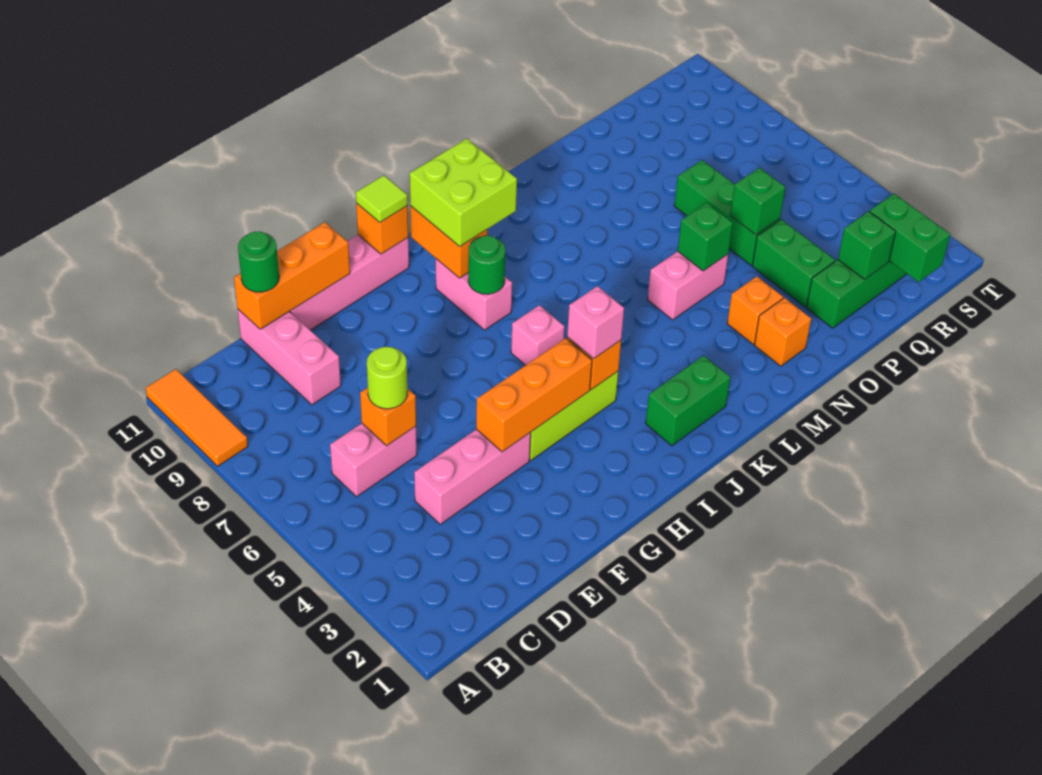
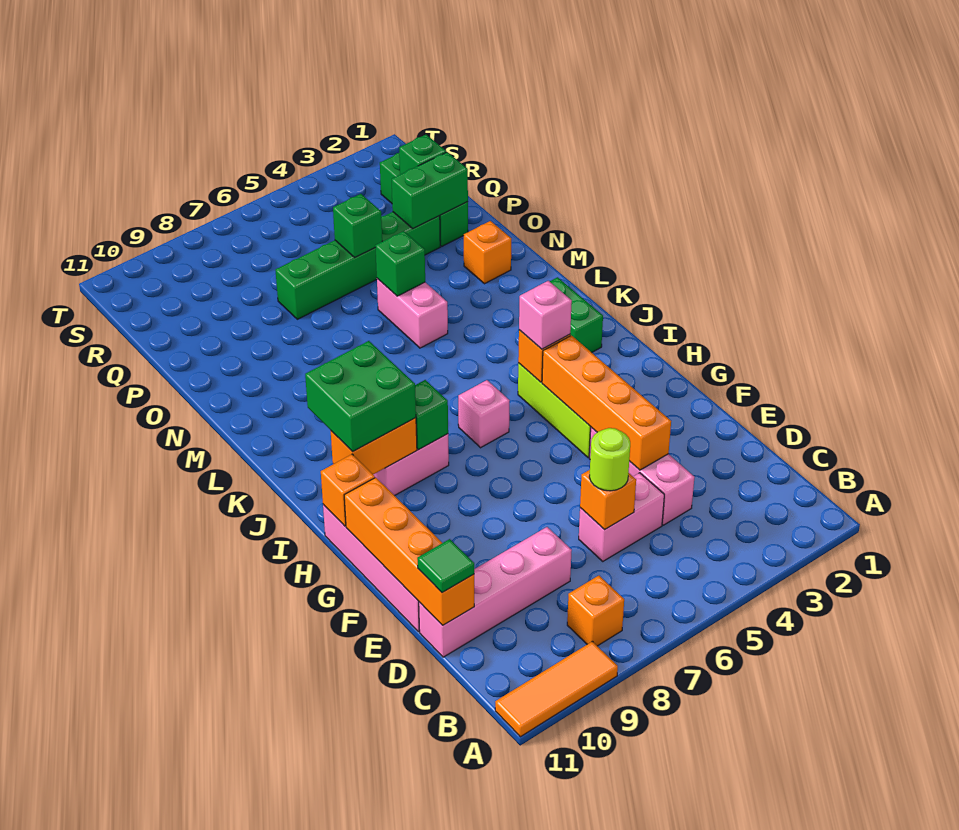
pink brick C6:D6 level 1 -> pink brick D5:D6 level 1
pink brick D9:D11 level 1 -> pink brick D8:D11 level 1
orange brick D11:F11 level 2 -> orange brick D11:G11 level 2
green round brick D11 level 3 -> green tile D11 level 3
orange brick F4:H4 level 2 -> orange brick E4:H4 level 2
lime tile H11 level 3 -> none
green round brick I8 level 2 -> green brick I8 level 2
lime brick I9:J10 level 3 -> green brick I9:J10 level 3
orange brick N3 level 1 -> orange brick B8 level 1
green brick R1:R2 level 2 -> green brick P2:P3 level 2

